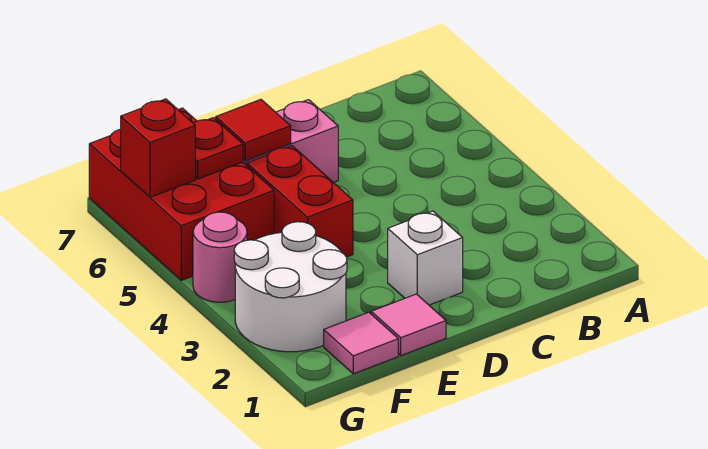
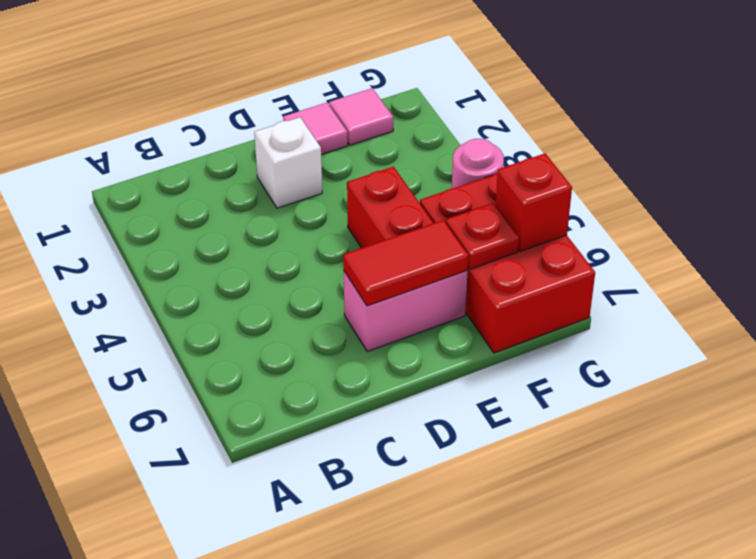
red tile E6 level 2 -> red tile D6:E6 level 2
white round brick F2:G3 level 1 -> none

